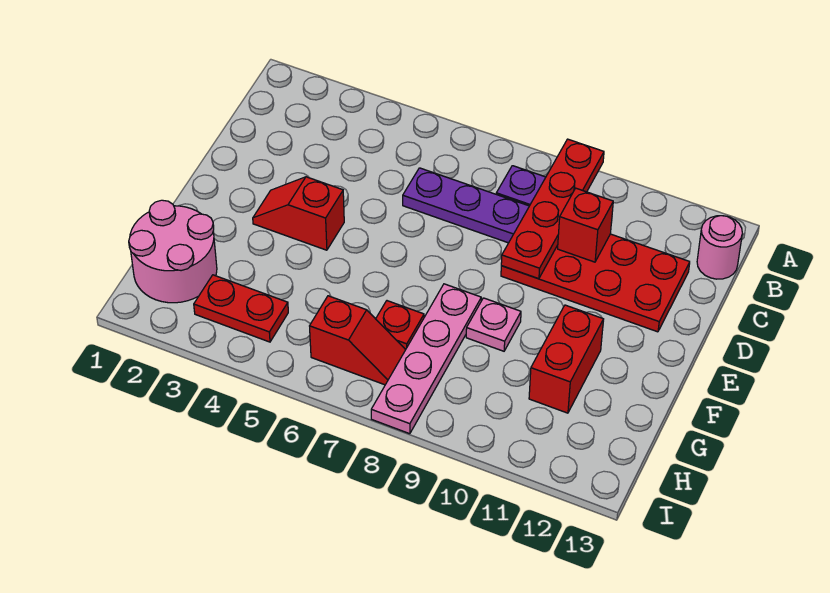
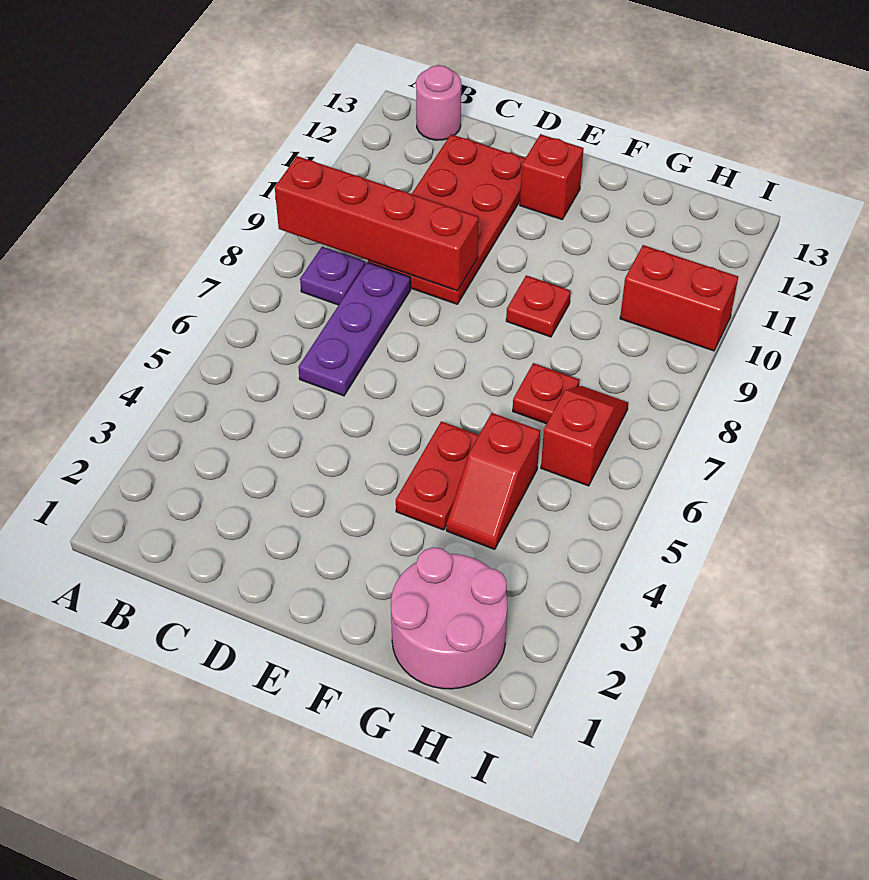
red plate A9:D9 level 2 -> red brick A9:D9 level 2
red brick C10 level 2 -> red brick E12 level 1
red slope E3:E4 level 1 top 4 -> red slope G4:G5 level 1 top 5
pink plate F8:I8 level 1 -> none
pink plate F9 level 1 -> red plate F9 level 1
red brick F11:G11 level 1 -> red brick H10:I10 level 1
red plate H3:H4 level 1 -> red plate F4:F5 level 1

